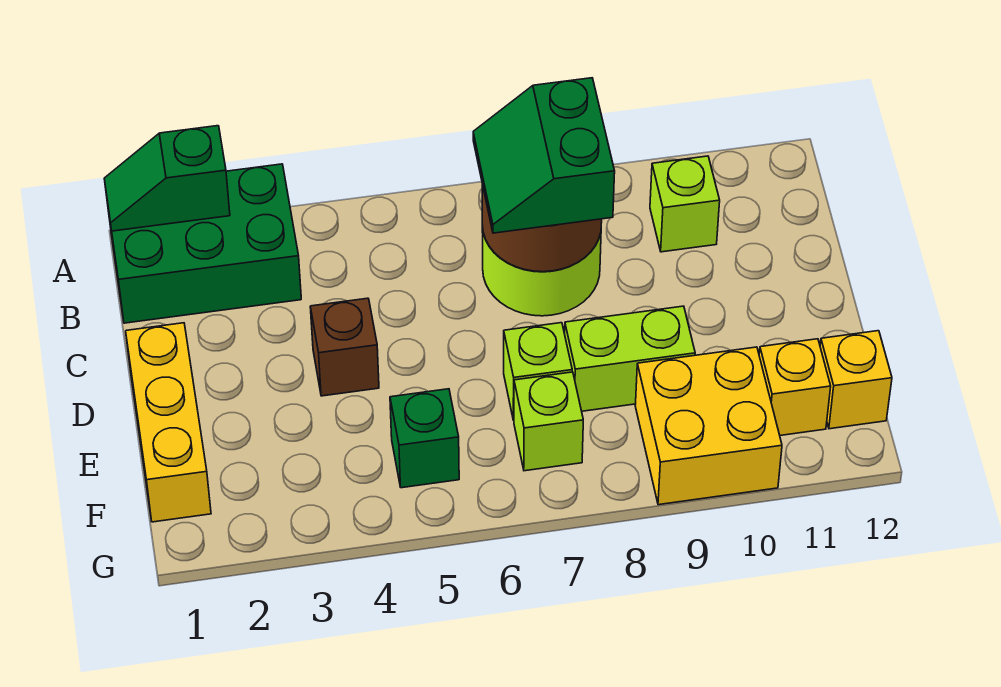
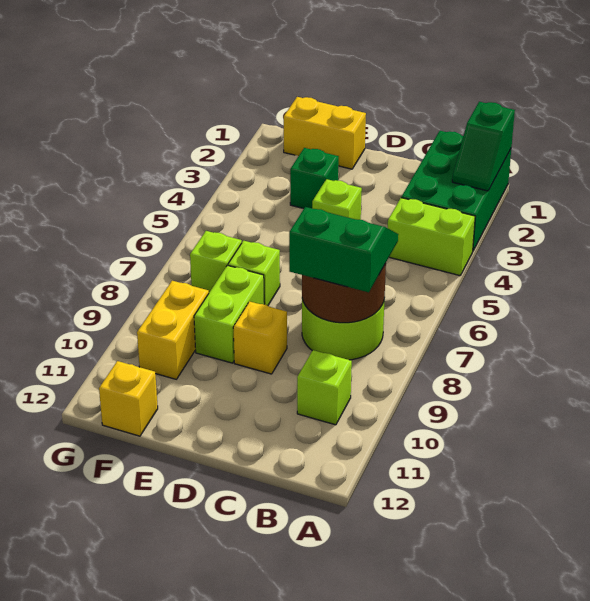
green slope A1:A2 level 2 top 2 -> green slope A1:A2 level 2 top 1
none -> lime brick A4:B4 level 1
yellow brick D1:F1 level 1 -> yellow brick E1:F1 level 1
brown brick D4 level 1 -> lime brick D4 level 1
green brick F5 level 1 -> green brick E3 level 1
yellow brick F9:G10 level 1 -> yellow brick F9:F10 level 1
yellow brick F11 level 1 -> yellow brick D9 level 1

